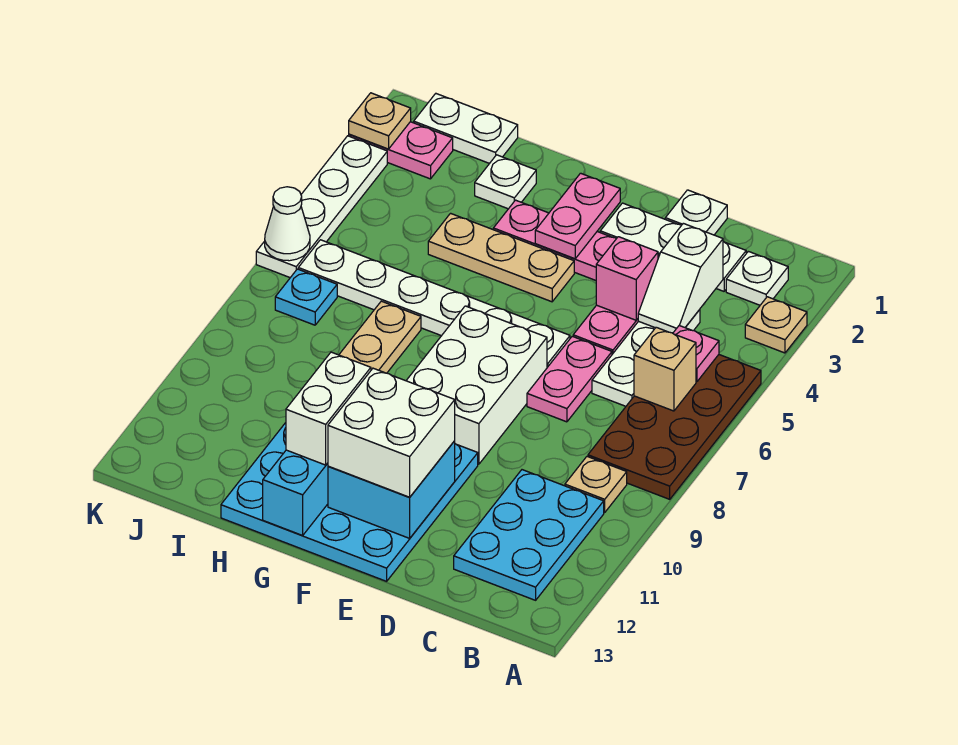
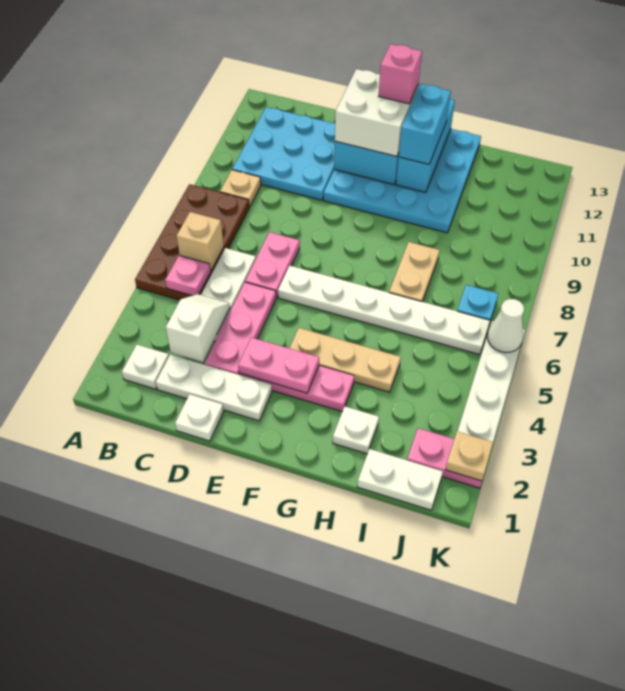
tan plate A3 level 1 -> none
cyan plate B10:C12 level 1 -> cyan plate B10:D12 level 1
pink brick D4 level 2 -> pink brick F12 level 4
white brick E7:F9 level 1 -> none
pink plate F2:F3 level 2 -> pink plate E3:F3 level 2
white brick G11:G12 level 3 -> cyan brick G11:G12 level 3

